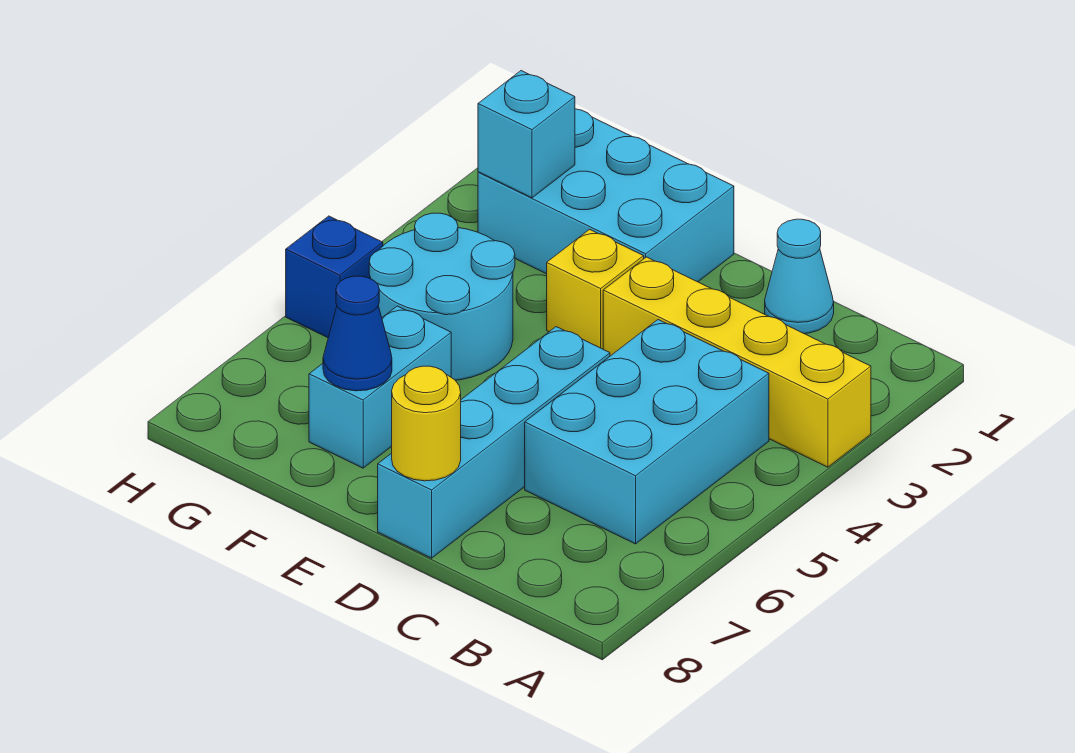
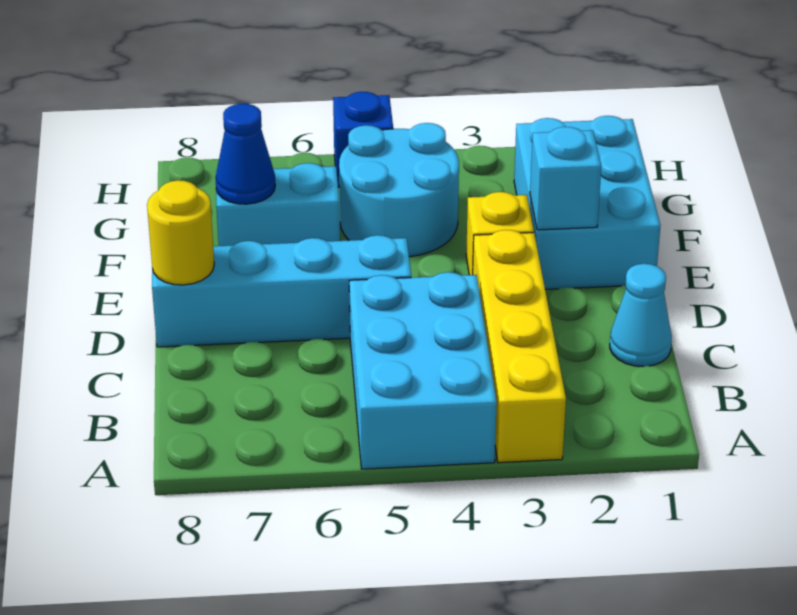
cyan brick B4:C6 level 1 -> cyan brick A4:C5 level 1
cyan brick G2 level 2 -> cyan brick E2 level 2

